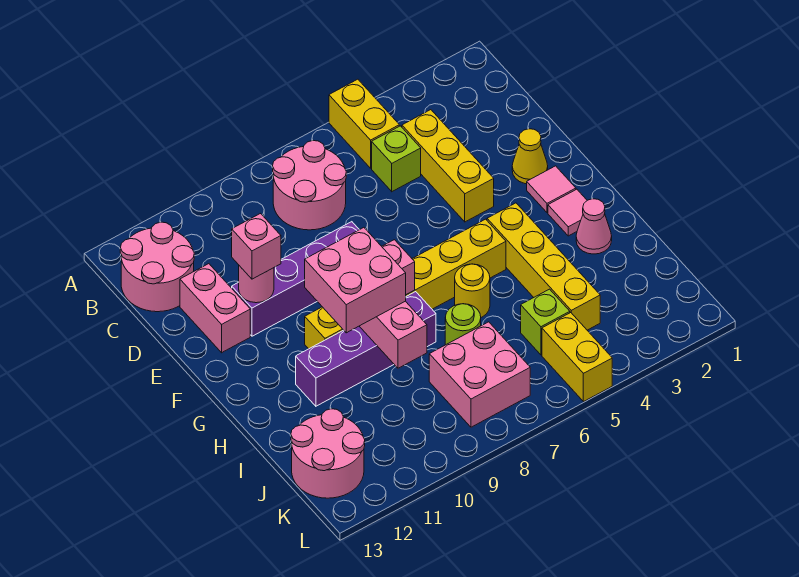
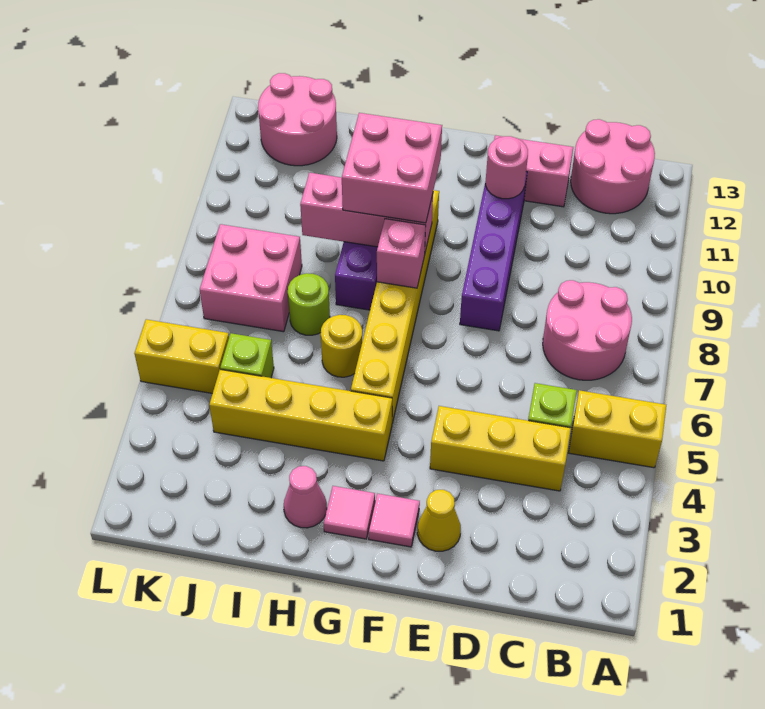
pink brick E11 level 3 -> none

